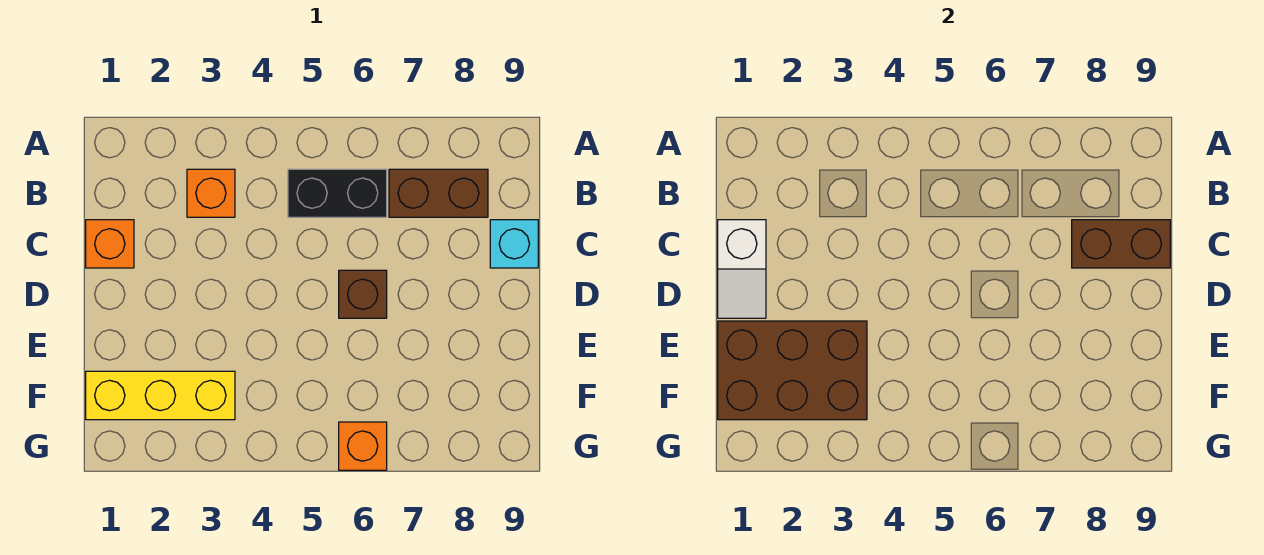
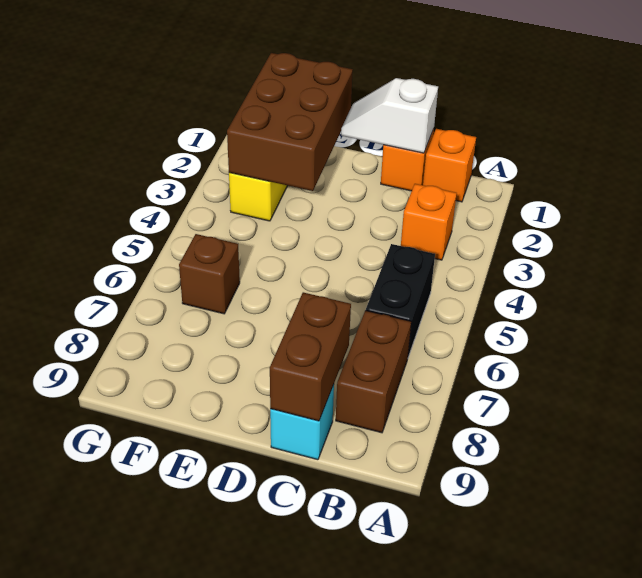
brown brick D6 level 1 -> brown brick F6 level 1
orange brick G6 level 1 -> orange brick B1 level 1

